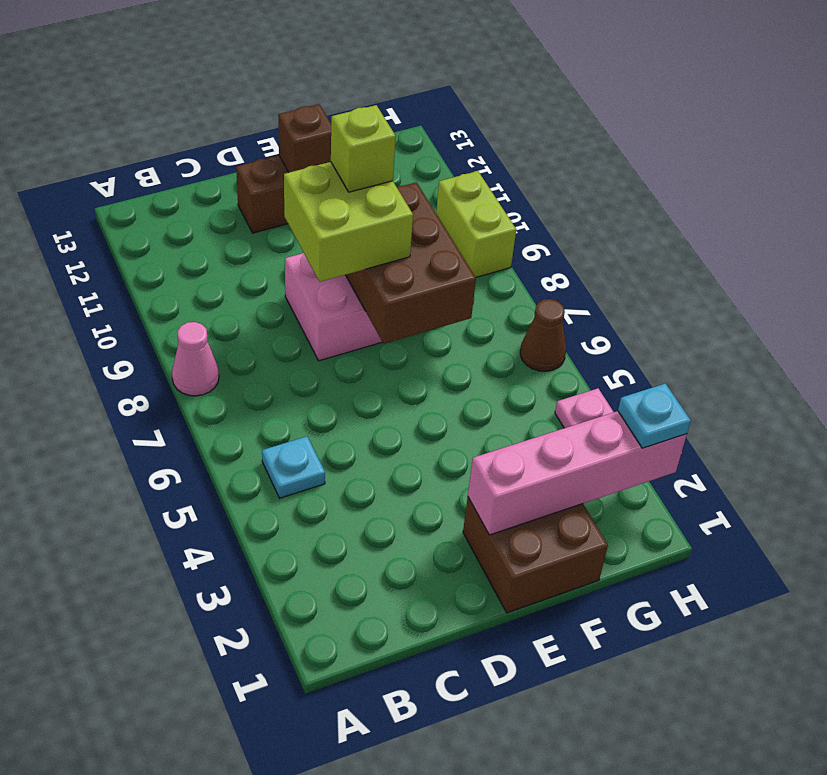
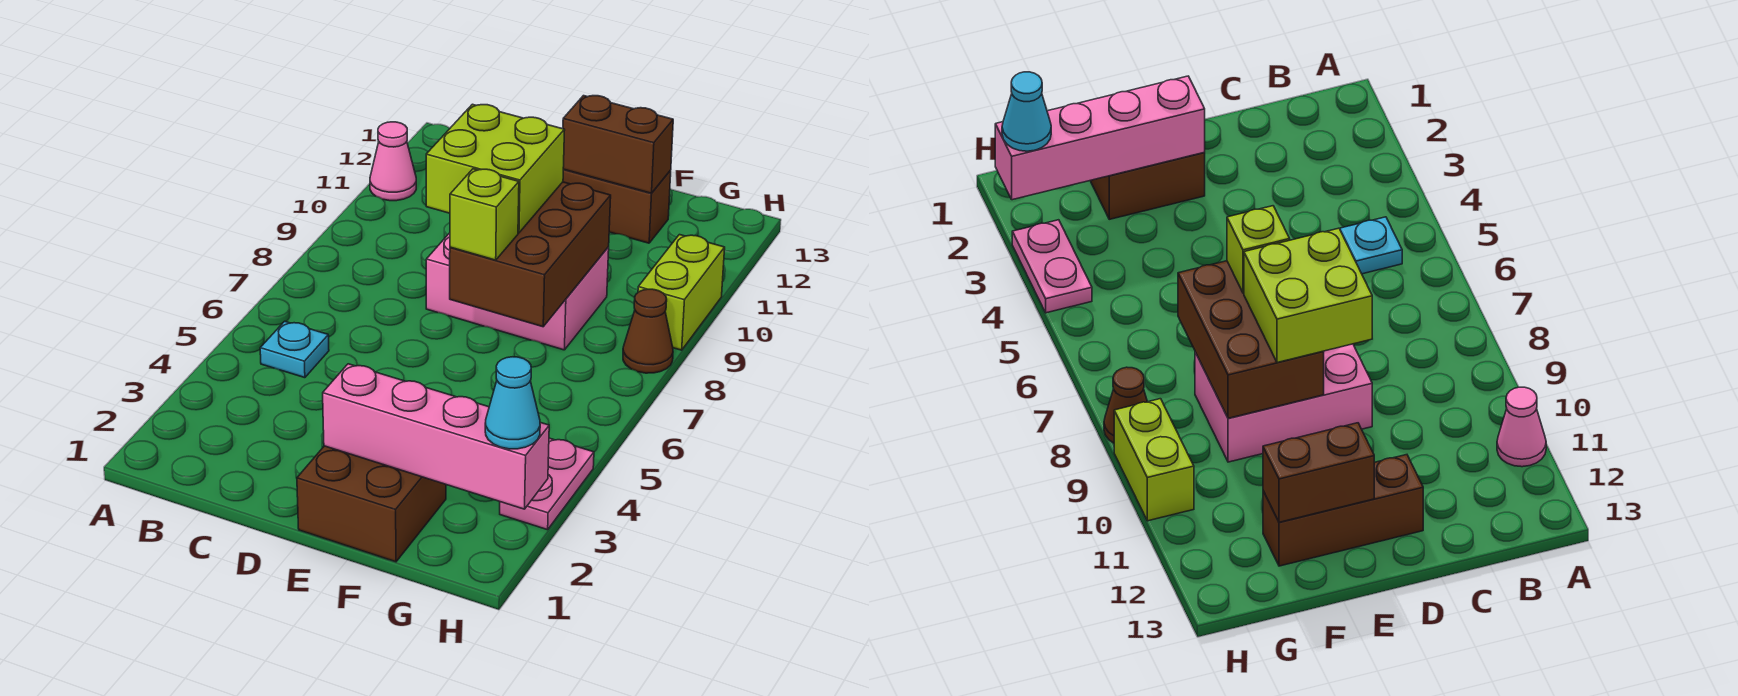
pink cone A8 level 1 -> pink cone A11 level 1
lime brick E9 level 4 -> lime brick E7 level 3
brown brick E12 level 2 -> brown brick E12:F12 level 2
cyan plate H2 level 3 -> cyan cone H2 level 3
brown cone H6 level 1 -> brown cone H8 level 1

